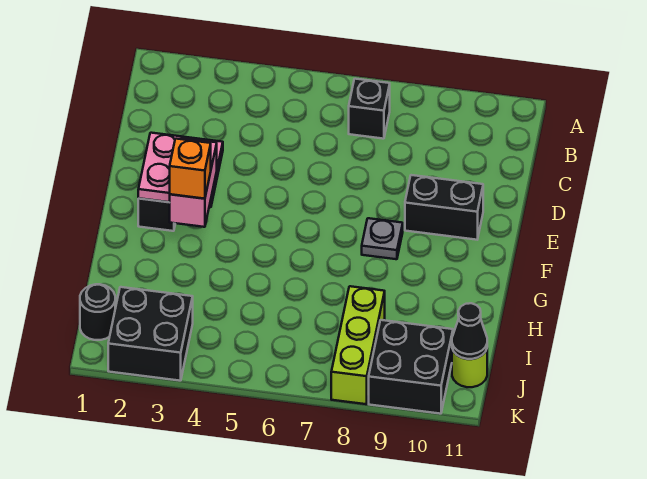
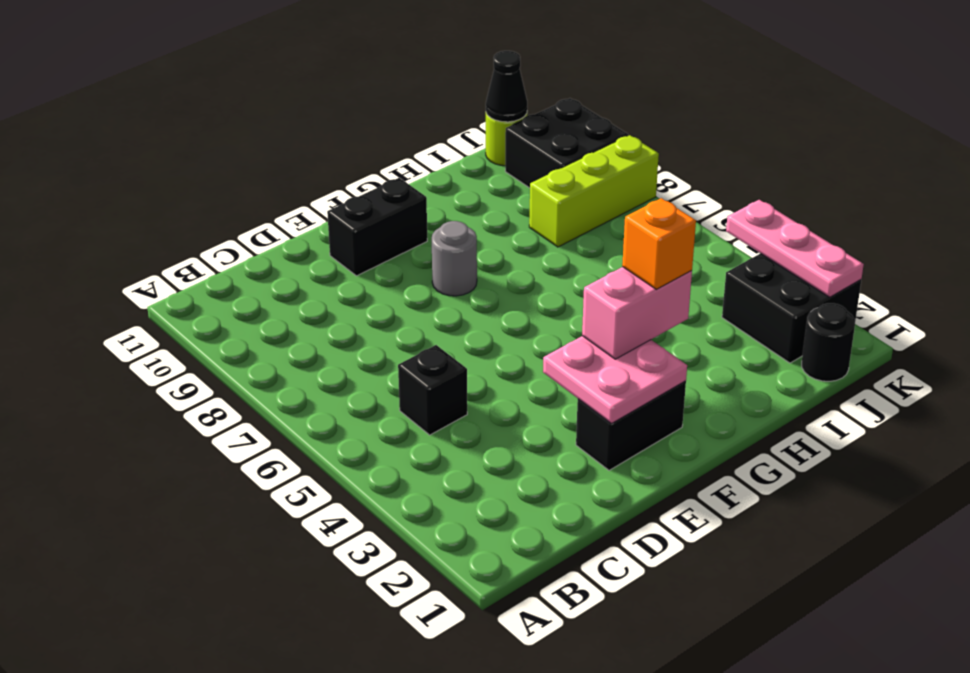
black brick B7 level 1 -> black brick C5 level 1
black brick E9:E10 level 1 -> black brick E10:F10 level 1
grey plate F8 level 1 -> grey round brick F8 level 1
none -> pink plate K2:K4 level 2

